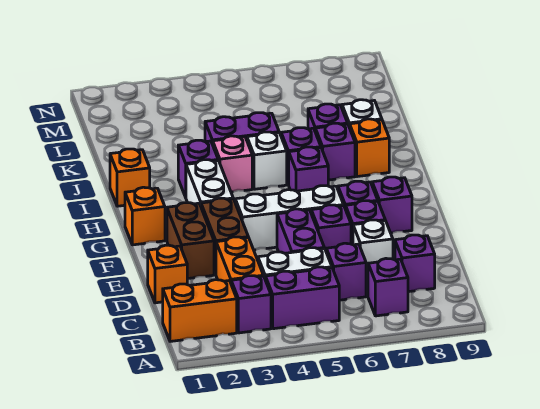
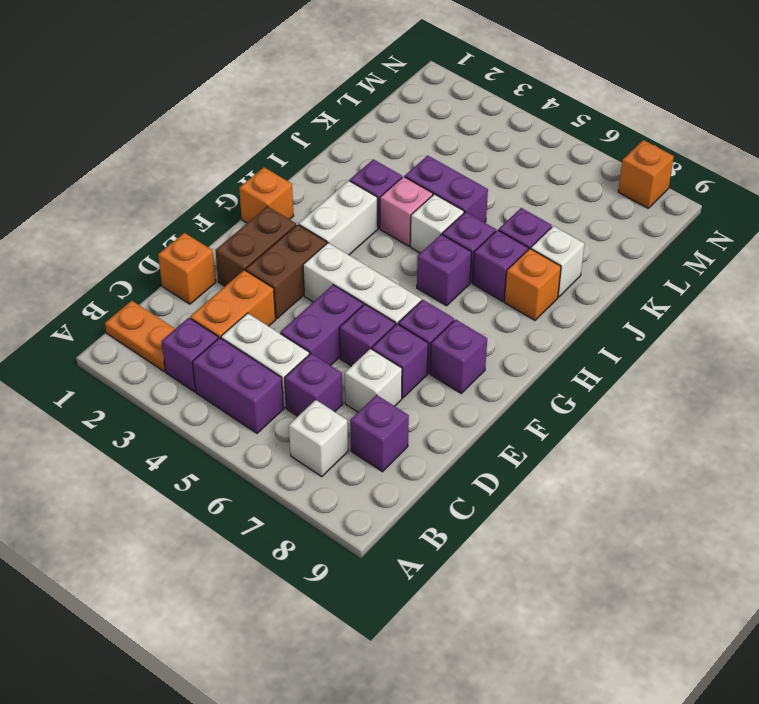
orange brick B1:B2 level 1 -> orange plate B1:B2 level 1
purple brick B7 level 1 -> white brick B7 level 1
orange brick I1 level 1 -> orange brick N8 level 1

